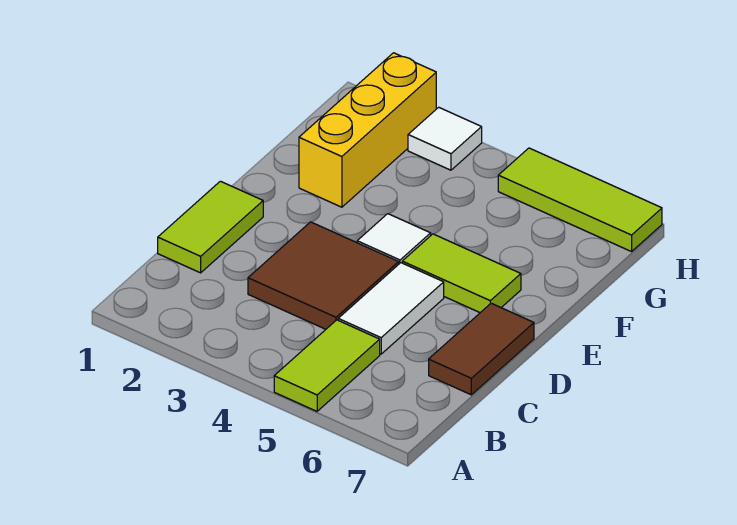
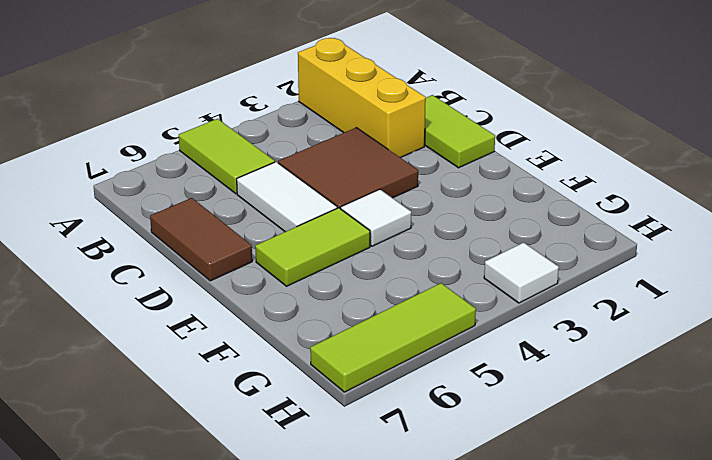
yellow brick F2:H2 level 1 -> yellow brick A2:C2 level 1

